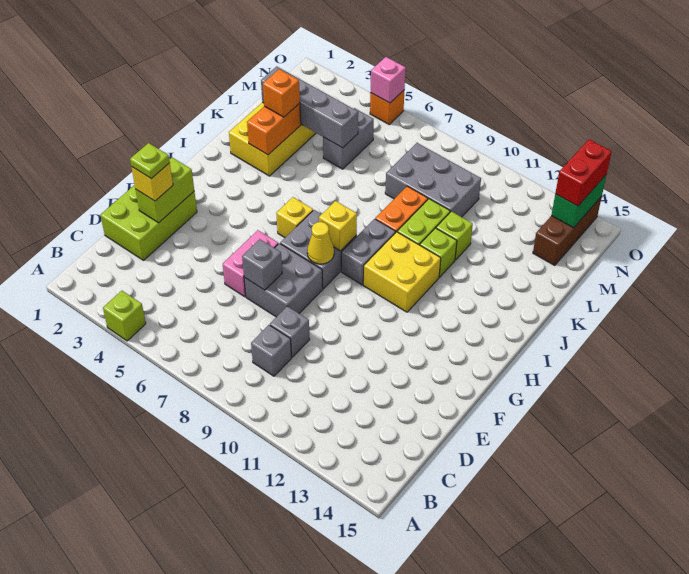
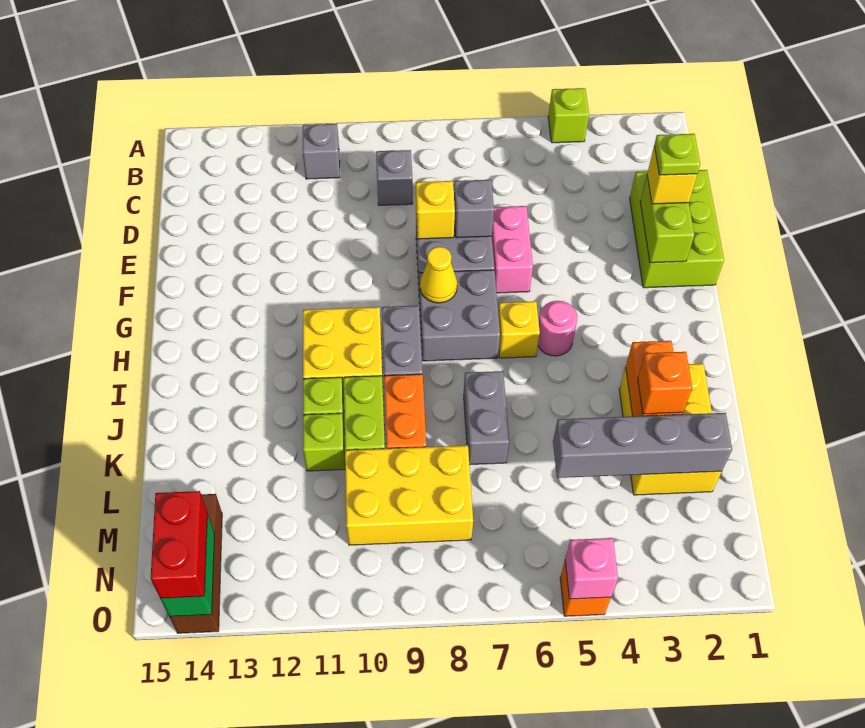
grey brick D9 level 1 -> grey brick B11 level 1
none -> pink round brick H5 level 1
yellow brick H8 level 2 -> yellow brick E8 level 2
grey brick L5:M5 level 1 -> grey brick J7:K7 level 1
grey brick L8:M10 level 1 -> yellow brick L8:M10 level 1

